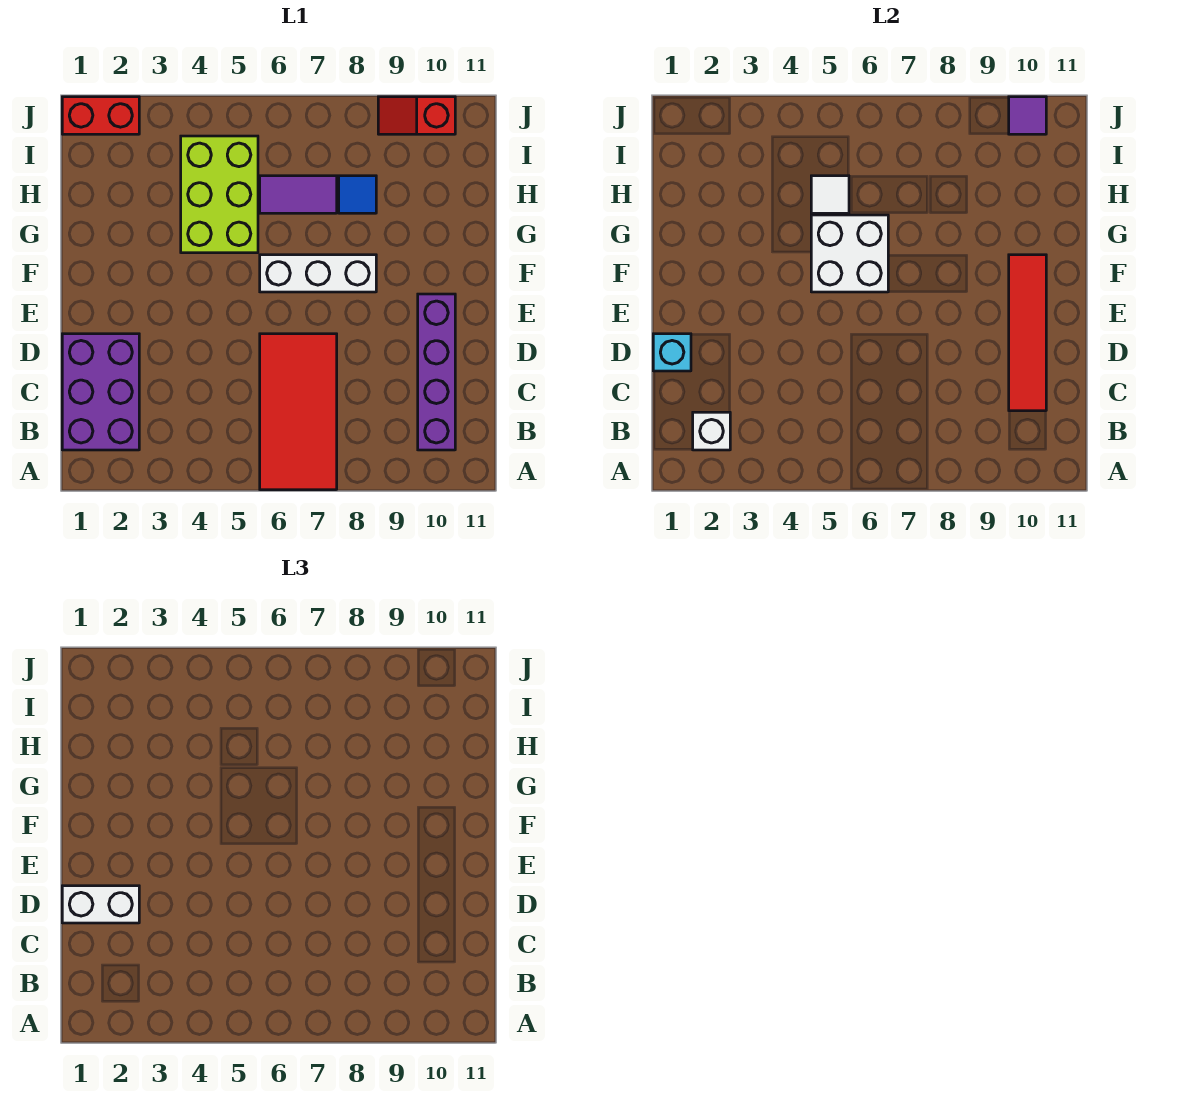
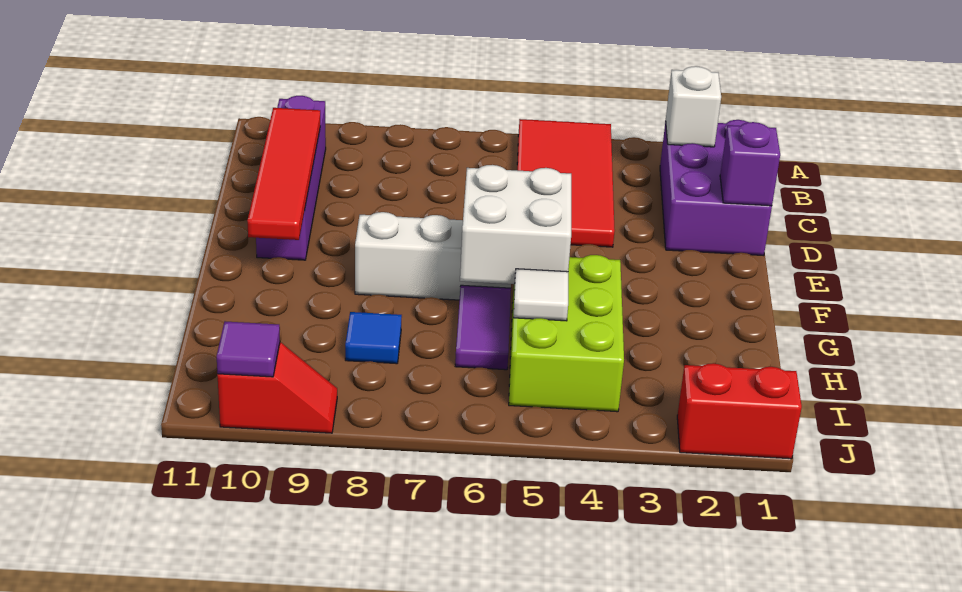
red tile A6:D7 level 1 -> red tile A4:D5 level 1
cyan brick D1 level 2 -> purple brick D1 level 2
white brick D1:D2 level 3 -> none
purple tile H6:H7 level 1 -> purple tile G6:H6 level 1

